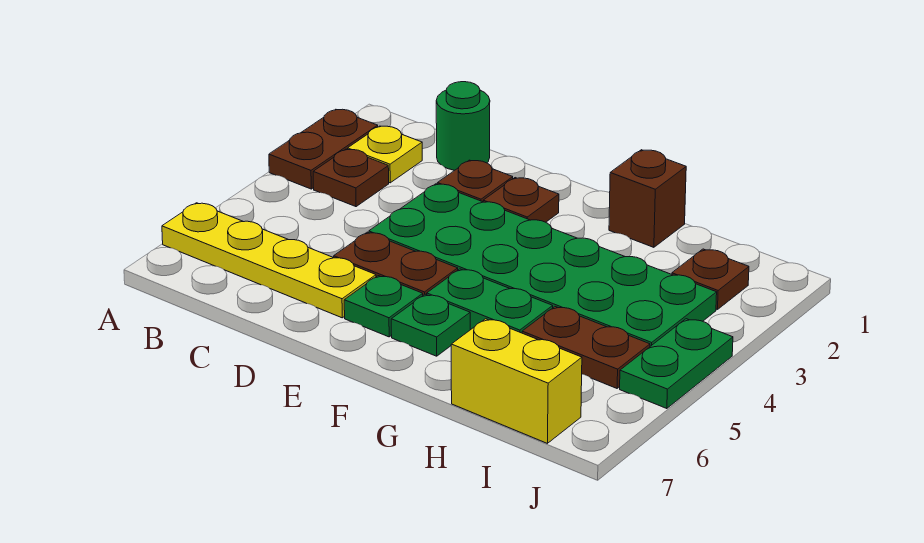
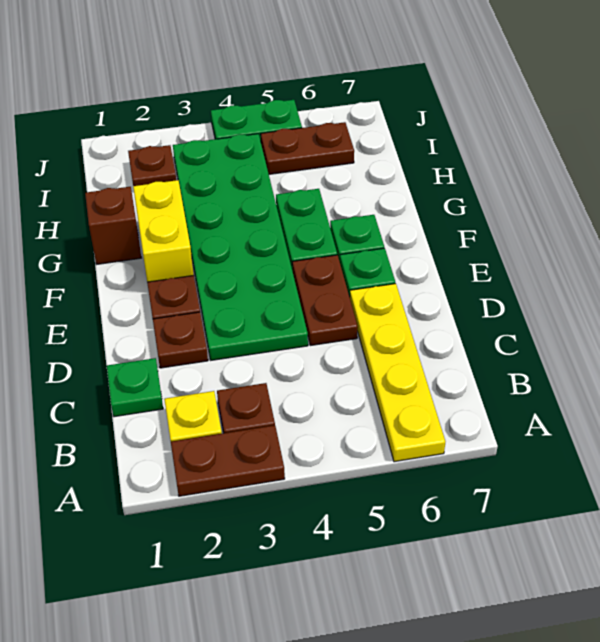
green round brick C1 level 1 -> green plate C1 level 1
brown plate H5:I5 level 1 -> brown plate I5:I6 level 1
yellow brick H7:I7 level 1 -> yellow brick F2:G2 level 1

